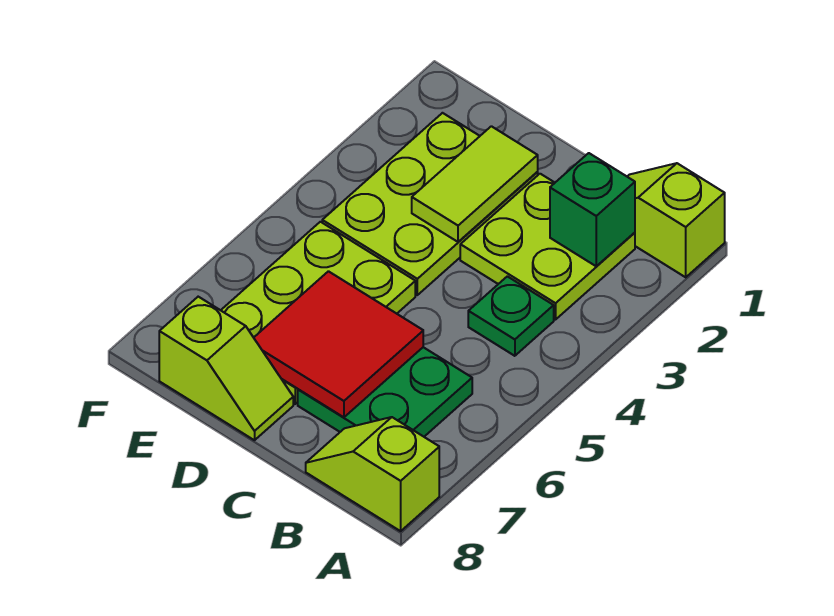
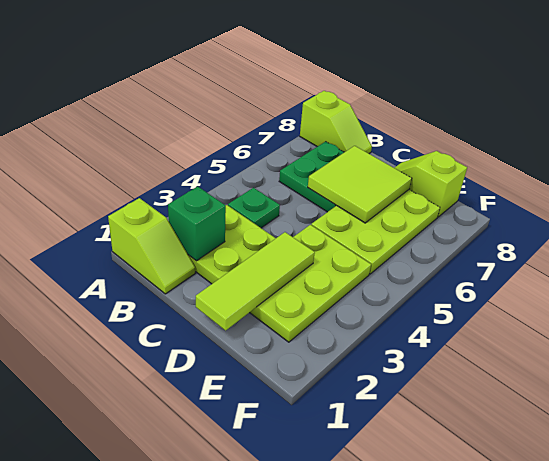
red tile C6:D7 level 2 -> lime tile C6:D7 level 2
lime tile D2:D3 level 2 -> lime tile D1:D3 level 2

